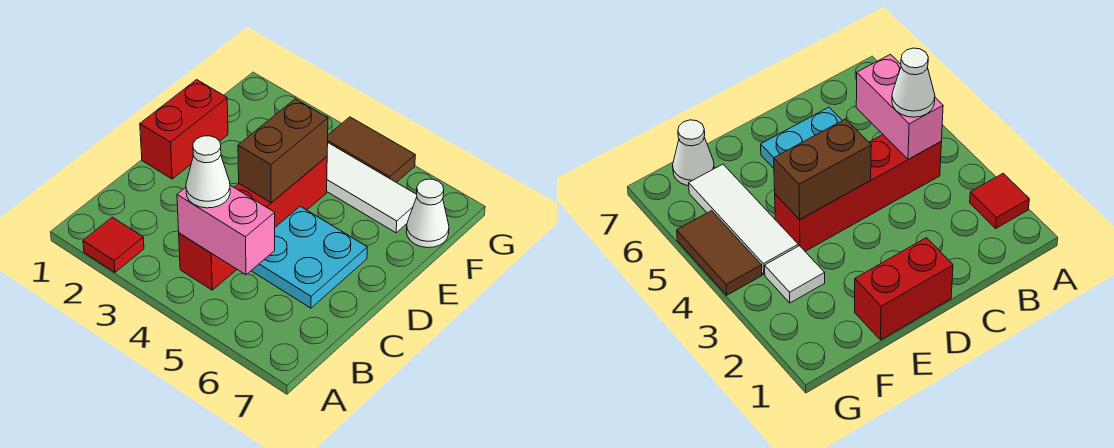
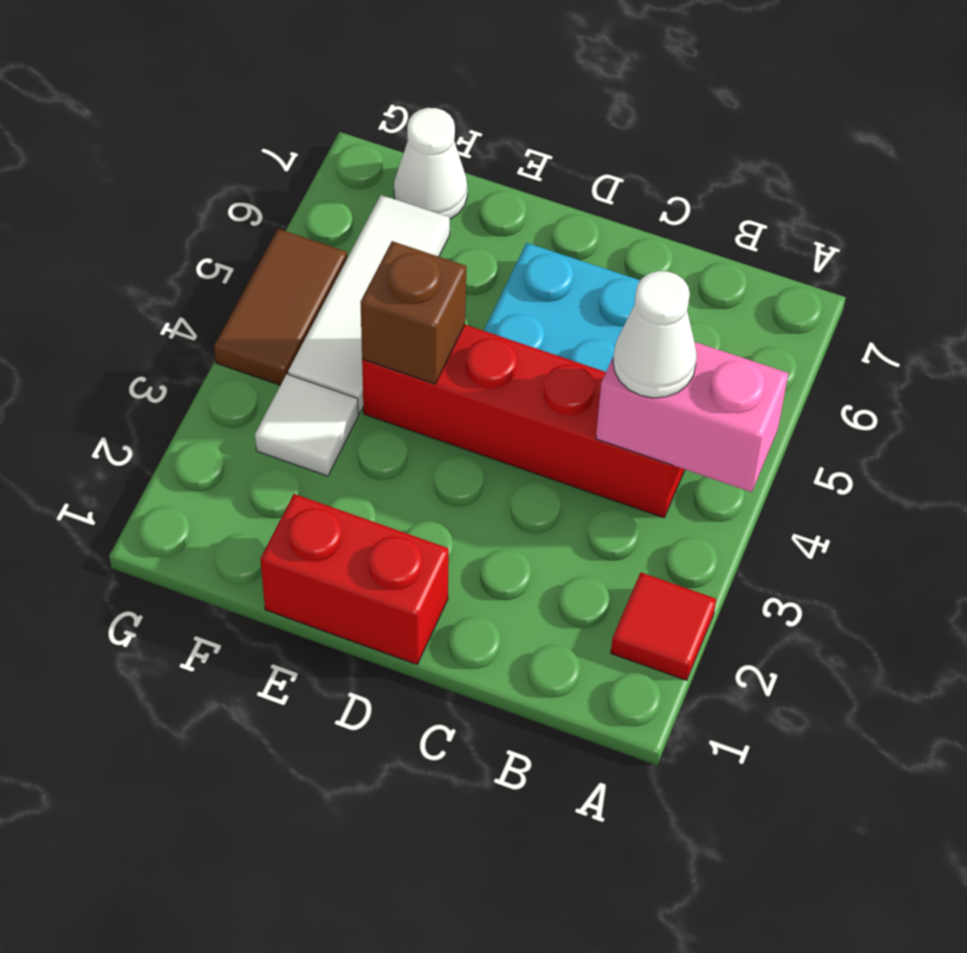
pink brick B4:B5 level 2 -> pink brick A4:B4 level 2
brown brick D4:E4 level 2 -> brown brick E4 level 2

